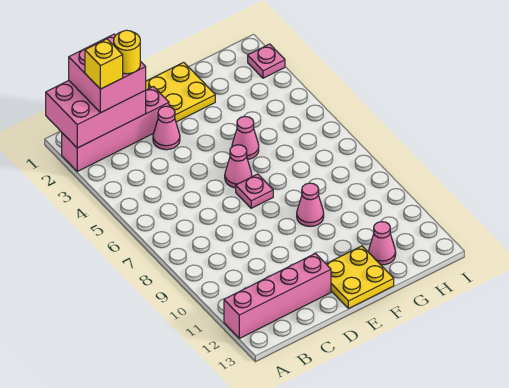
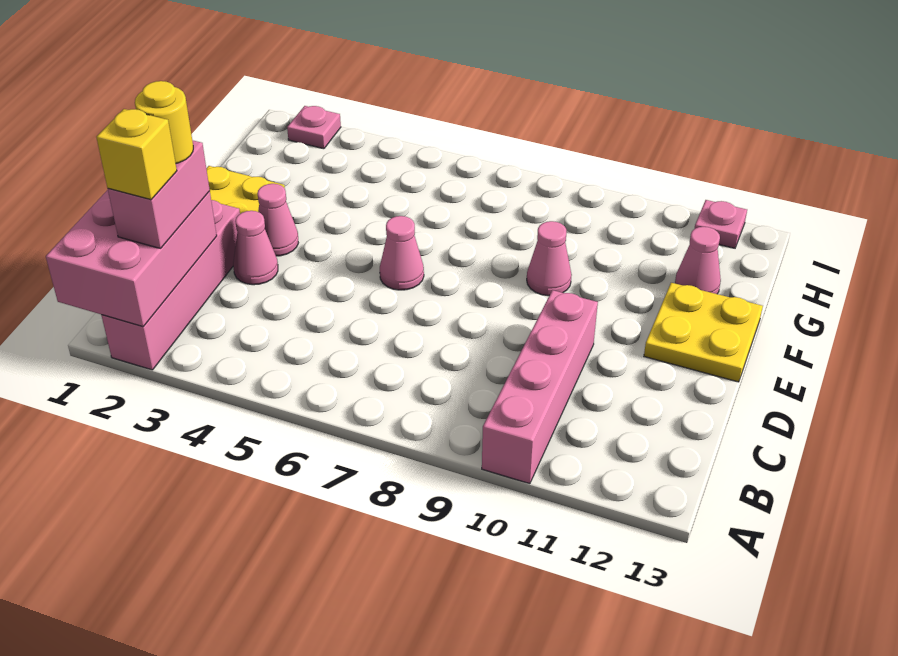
pink brick A12:D12 level 1 -> pink brick A10:D10 level 1
pink brick B1:C2 level 3 -> pink brick B2:C2 level 3
pink plate E7 level 1 -> pink plate I12 level 1
pink cone F5 level 1 -> pink cone E3 level 1

